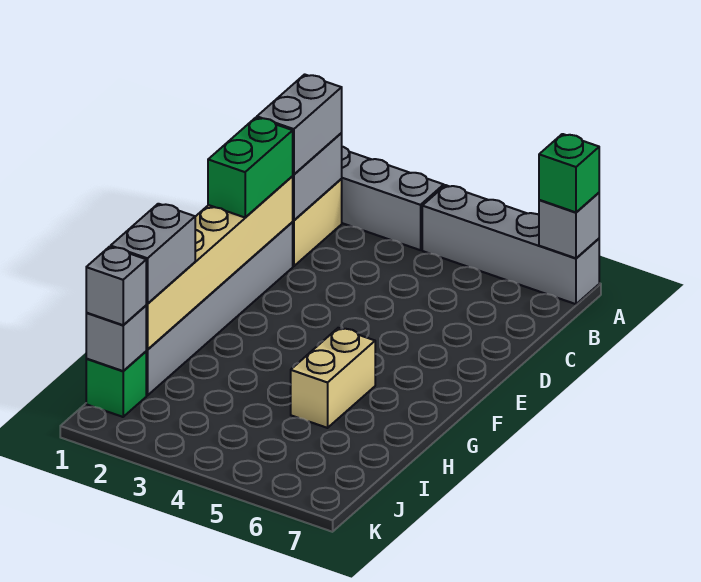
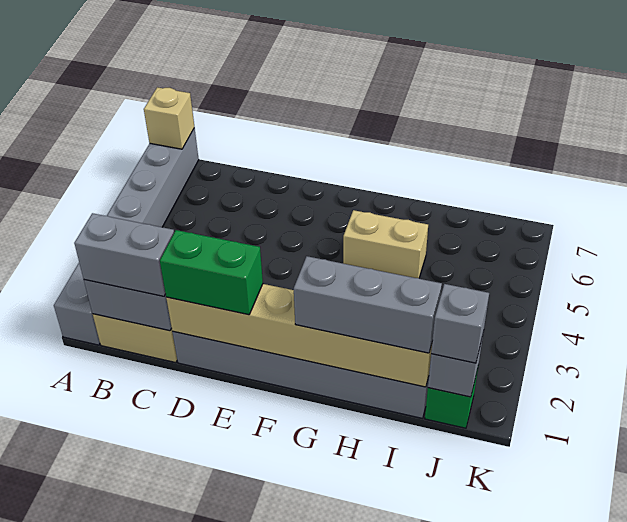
grey brick A7 level 2 -> tan brick A7 level 2
green brick A7 level 3 -> none
grey brick H1:I1 level 3 -> grey brick G1:I1 level 3

